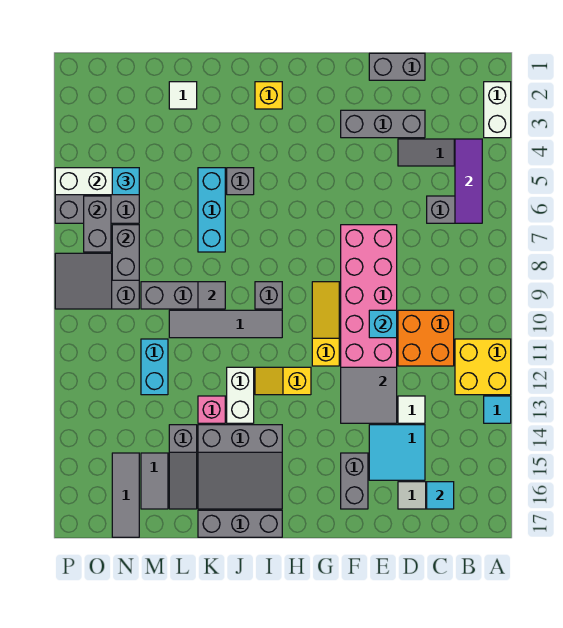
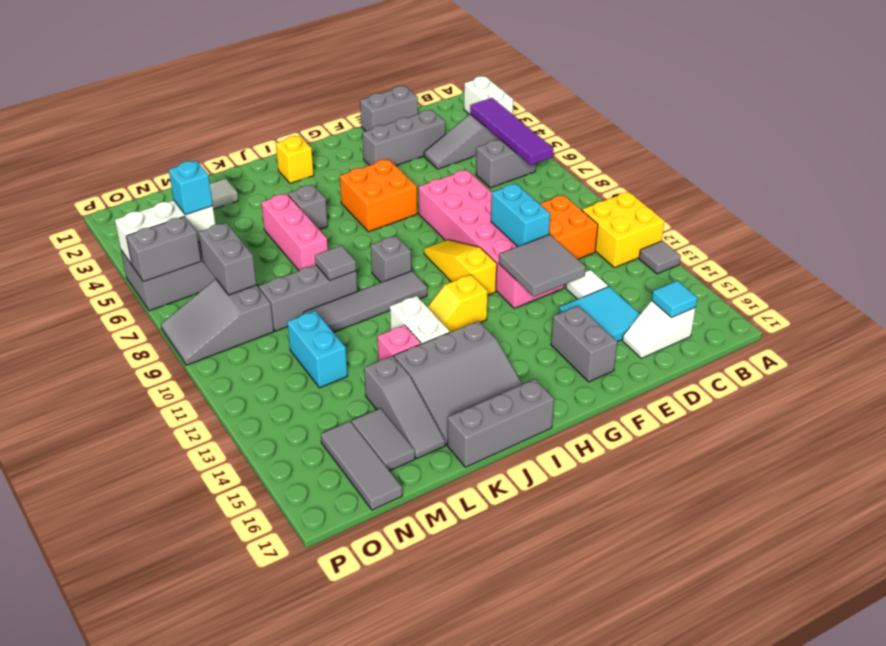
cyan tile A13 level 1 -> grey tile A13 level 1
purple tile B4:B6 level 2 -> purple tile B4:B7 level 2
cyan brick E10 level 2 -> cyan brick E10:E11 level 2
none -> orange brick G5:H6 level 1
cyan brick K5:K7 level 1 -> pink brick K5:K7 level 1
grey brick O6:O7 level 2 -> grey brick O6:P6 level 2

